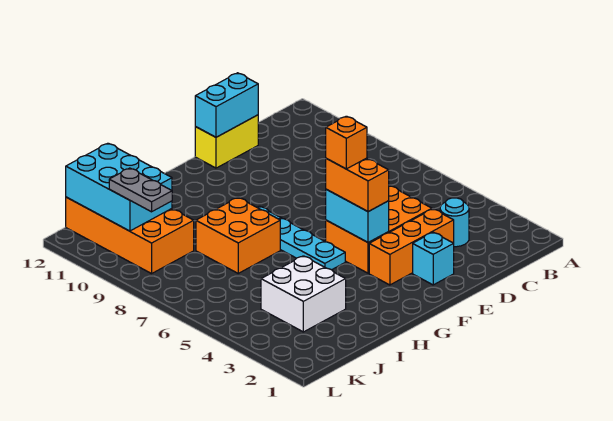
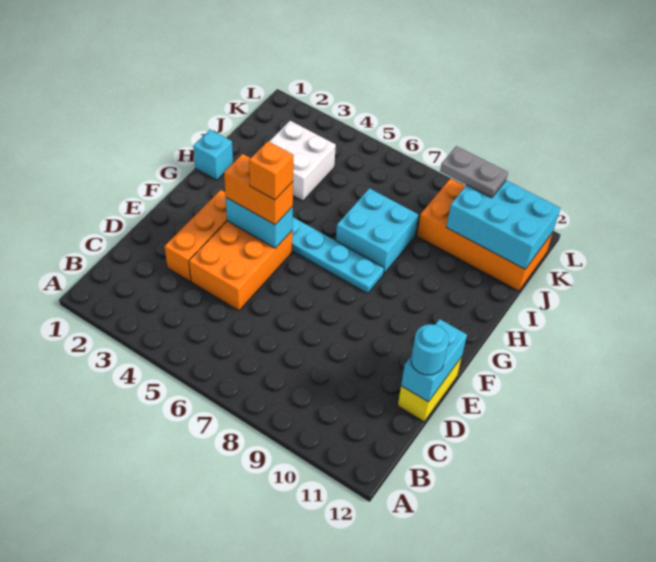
cyan round brick C3 level 1 -> cyan round brick D12 level 3
cyan brick E2 level 1 -> cyan brick H1 level 1
orange brick H7:I8 level 1 -> cyan brick H7:I8 level 1

